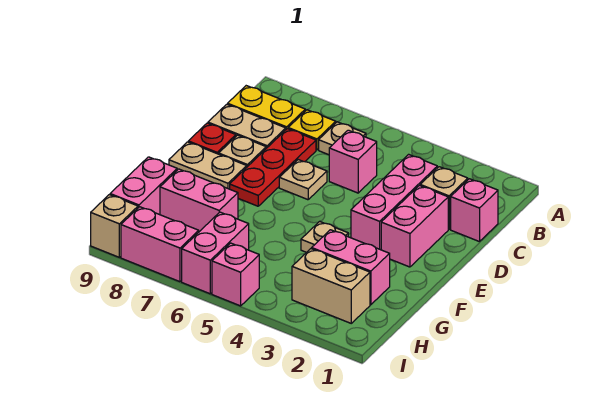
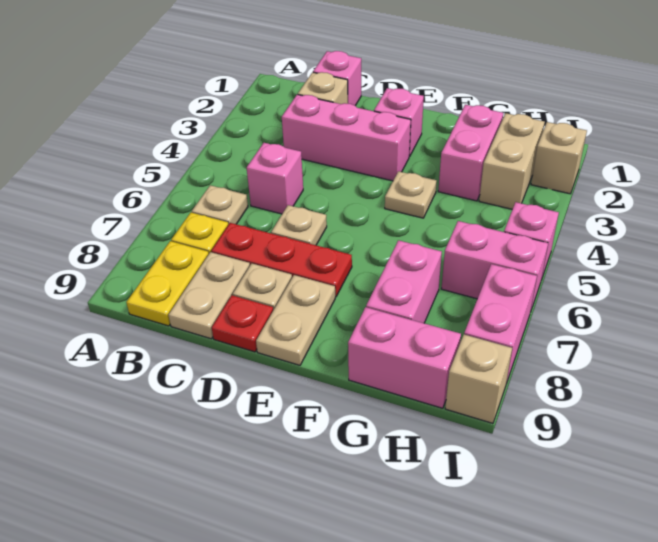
pink brick D2:E2 level 1 -> pink brick E2 level 1
none -> tan brick I2 level 1

